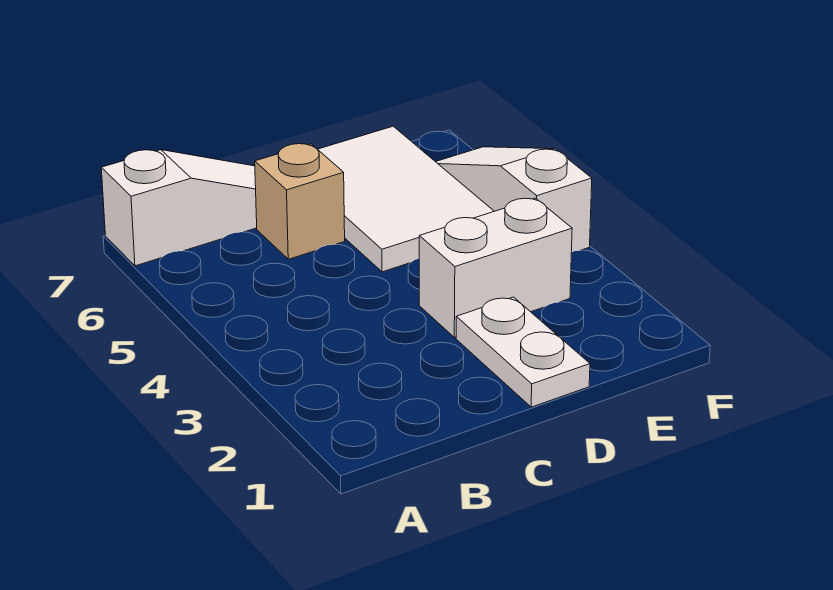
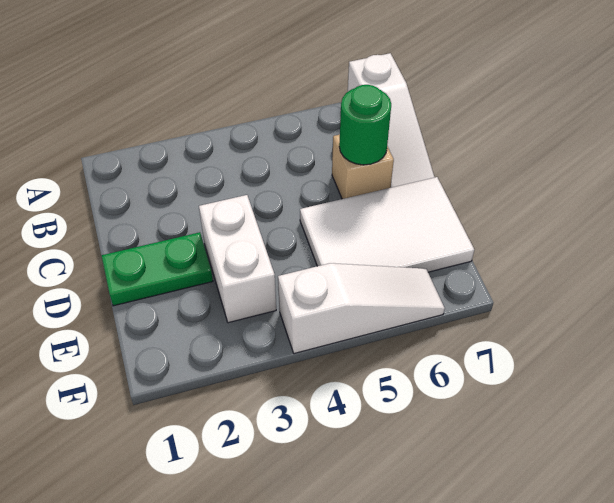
none -> green round brick C6 level 2
white plate D1:D2 level 1 -> green plate D1:D2 level 1

